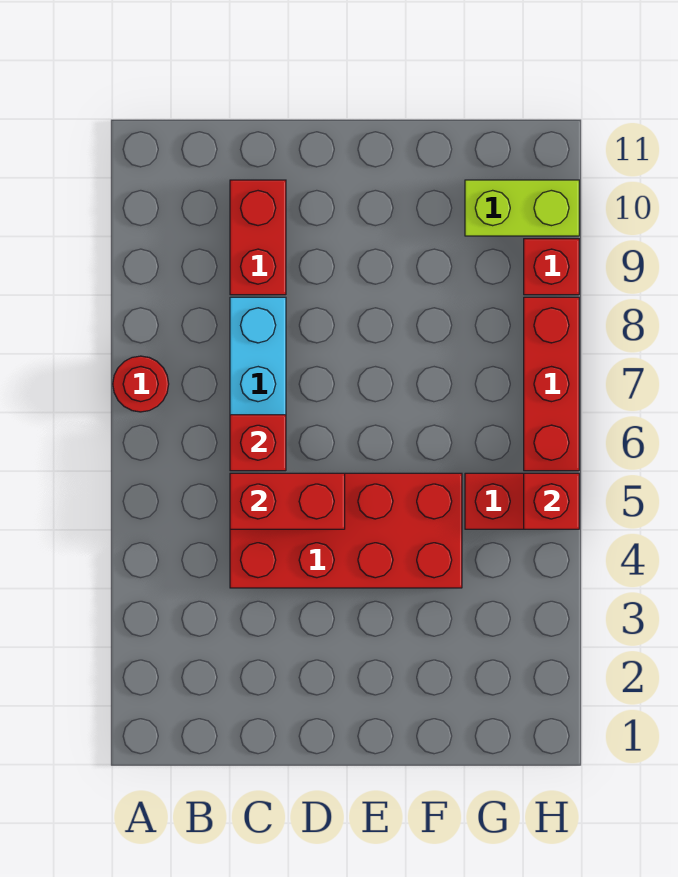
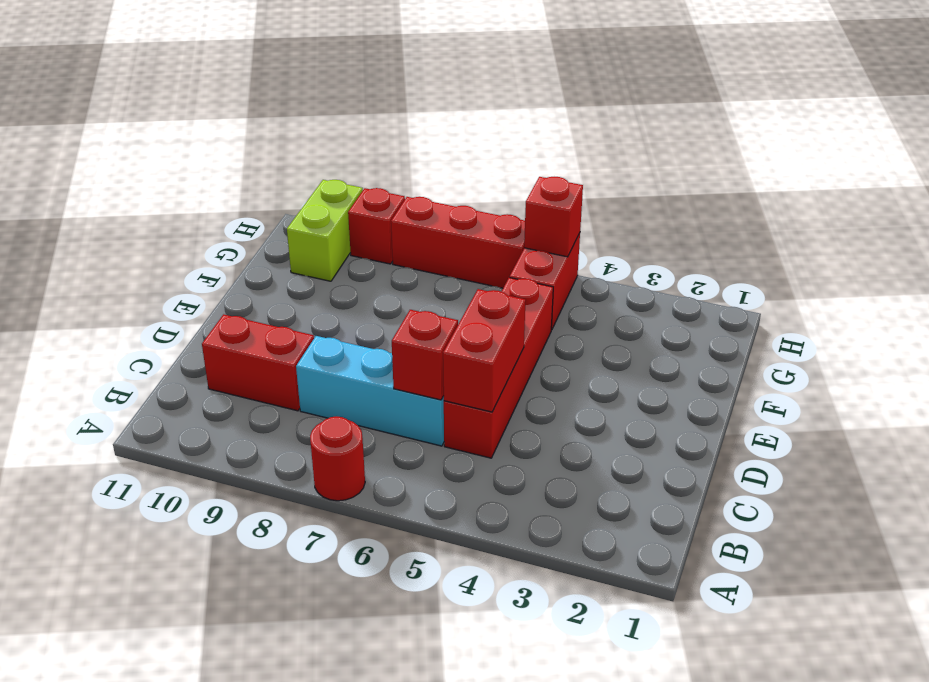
red brick C4:F5 level 1 -> red brick C5:F5 level 1

